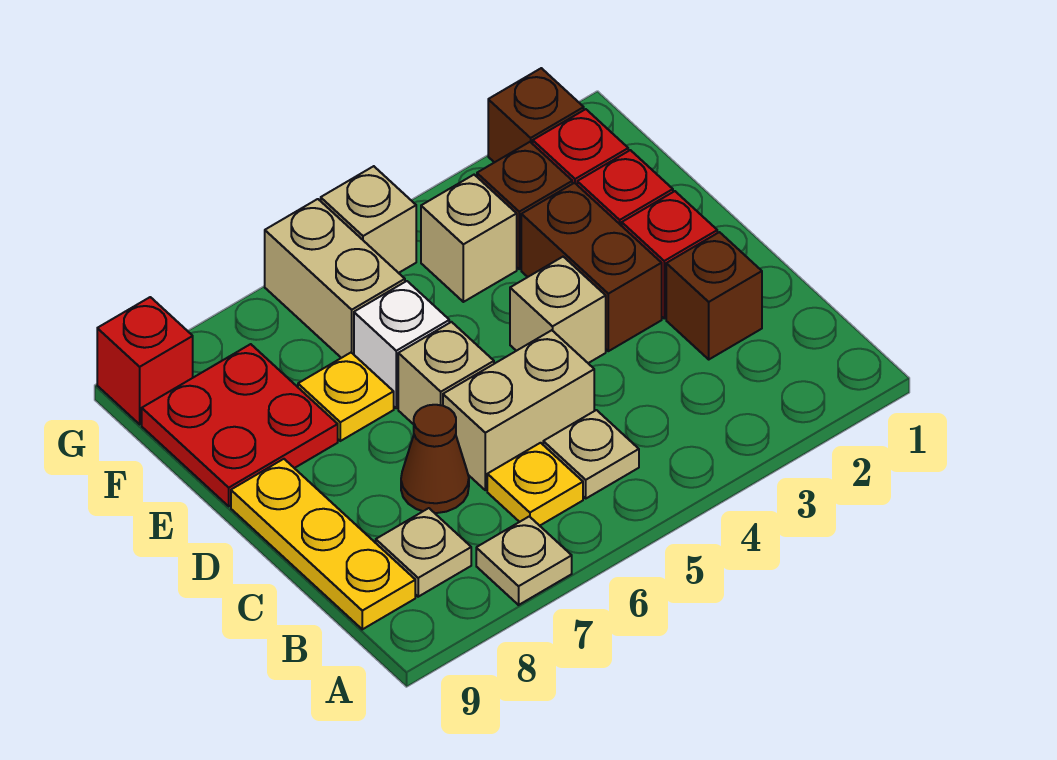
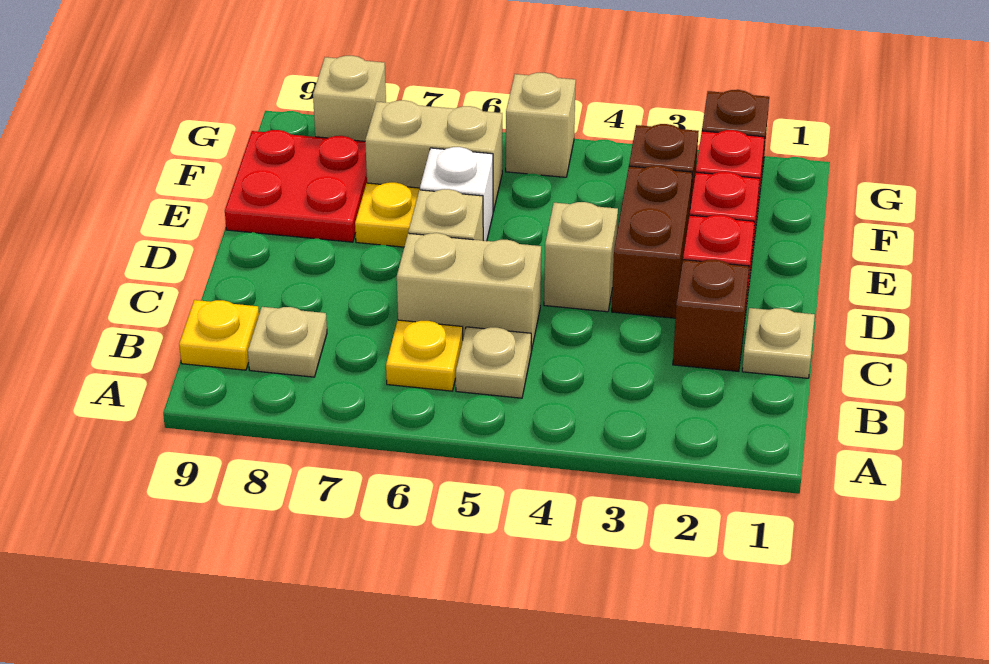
tan plate A7 level 1 -> tan plate C1 level 1
yellow plate B9:D9 level 1 -> yellow plate B9 level 1
brown cone C7 level 1 -> none
tan brick F4 level 1 -> tan brick G8 level 1
tan brick F6:G6 level 1 -> tan brick F6:F7 level 1
red brick G9 level 1 -> none

